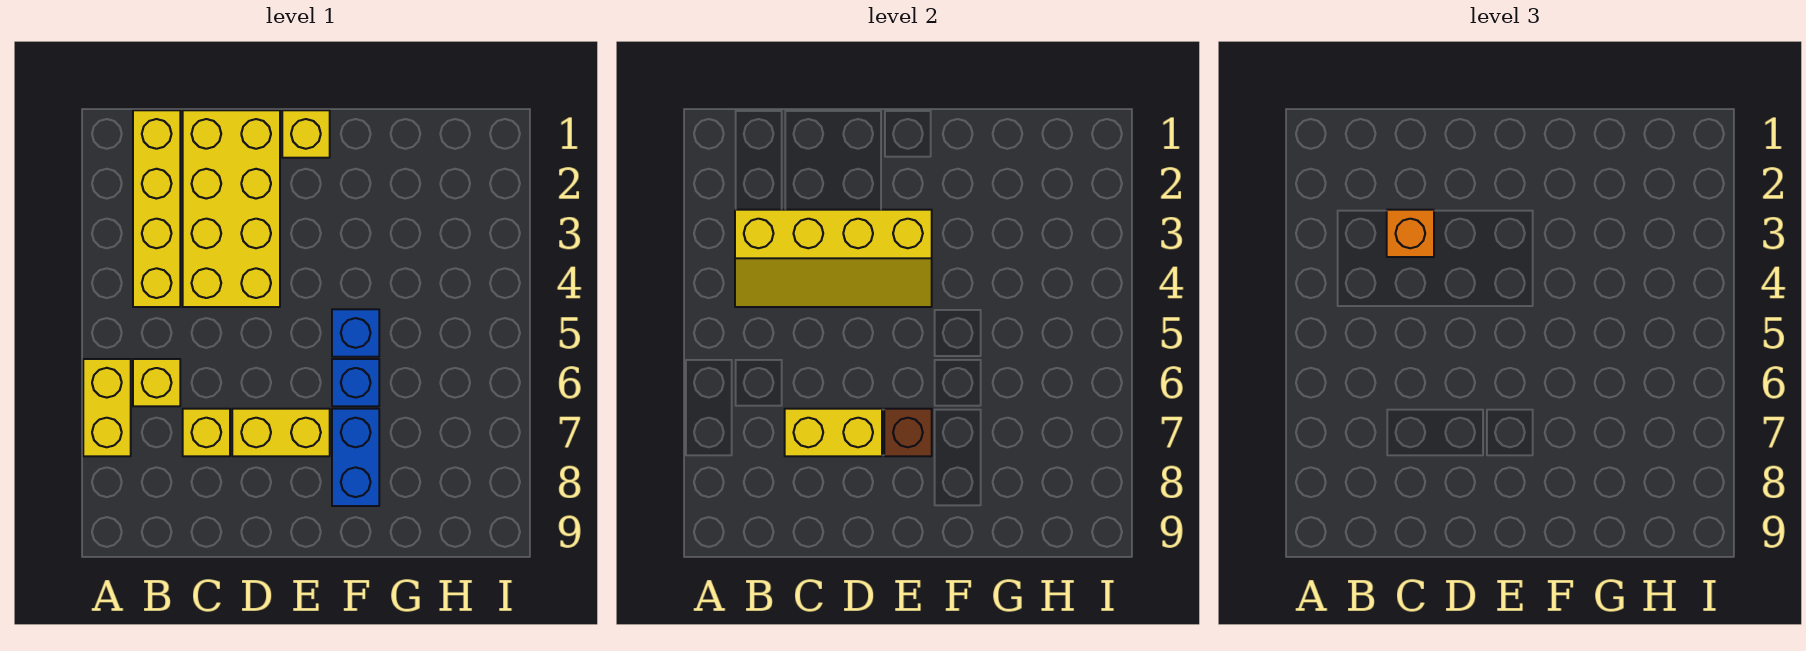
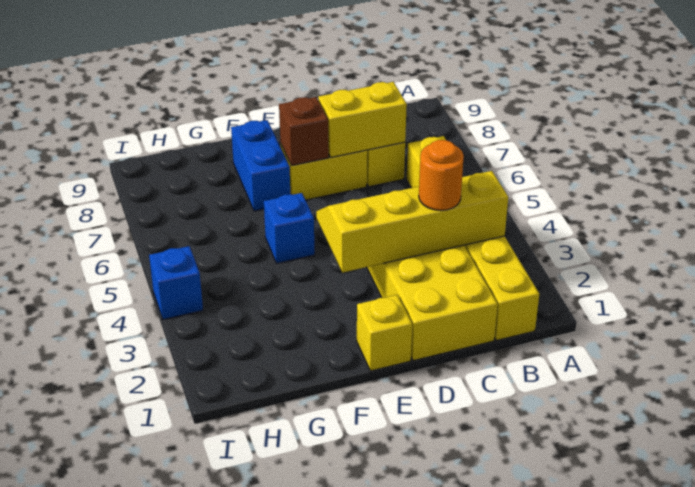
yellow brick A6:A7 level 1 -> none
orange brick C3 level 3 -> orange round brick C3 level 3
blue brick F6 level 1 -> blue brick I4 level 1

